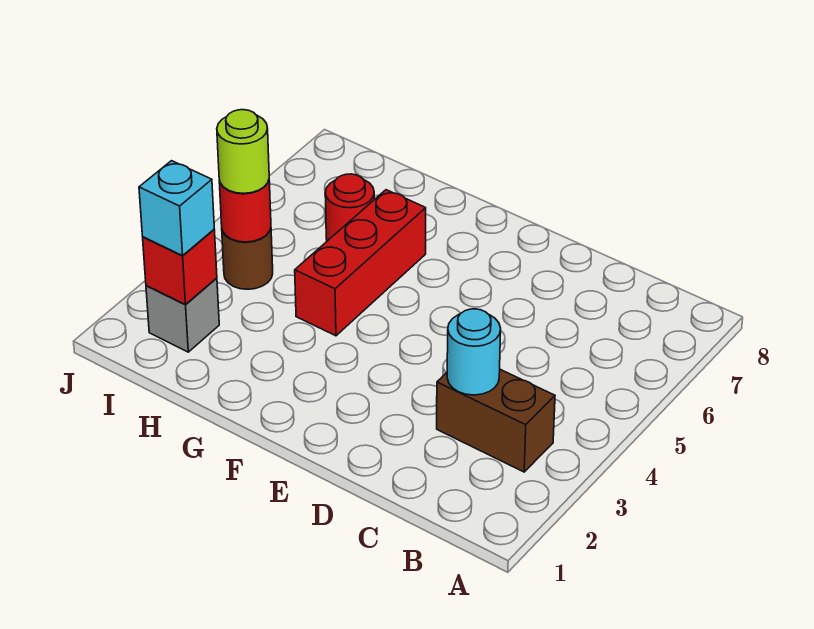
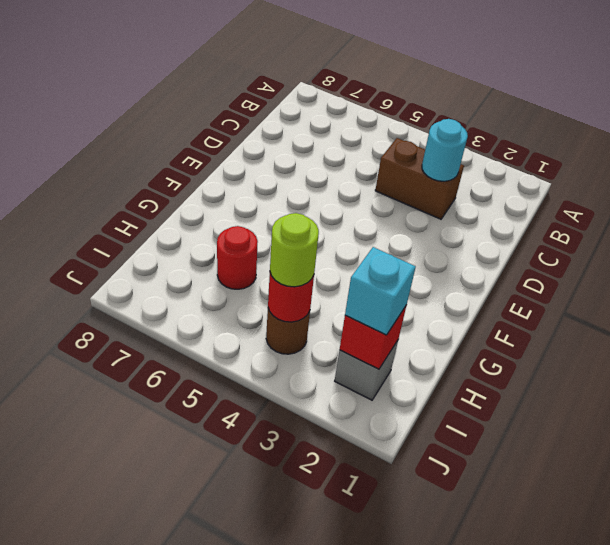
brown brick B3:C3 level 1 -> brown brick C3:C4 level 1
red brick G4:G6 level 1 -> none

